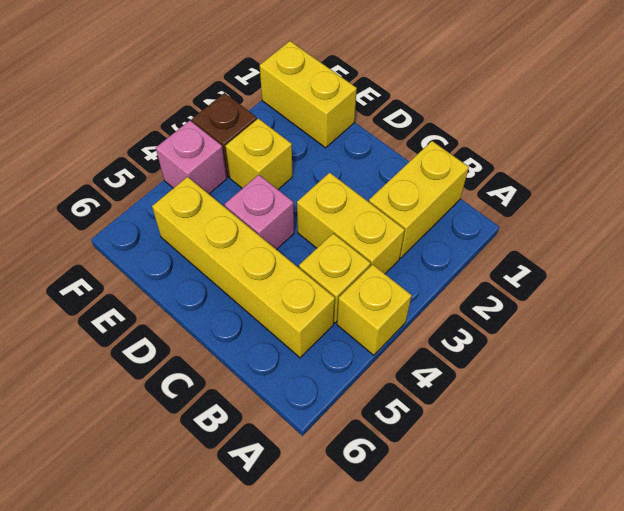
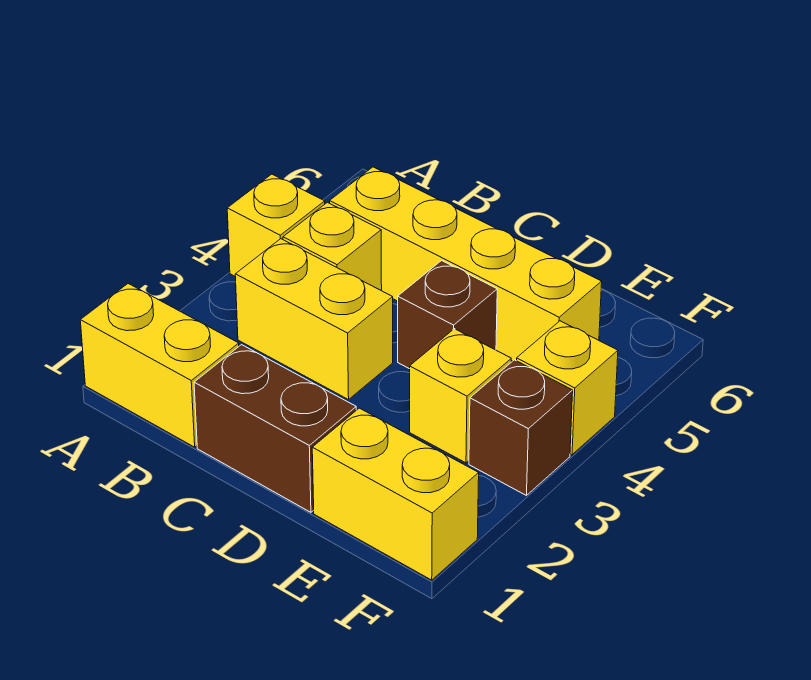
yellow brick B1:B2 level 1 -> yellow brick A1:B1 level 1
none -> brown brick C1:D1 level 1
pink brick D4 level 1 -> brown brick D4 level 1
pink brick F4 level 1 -> yellow brick F4 level 1

